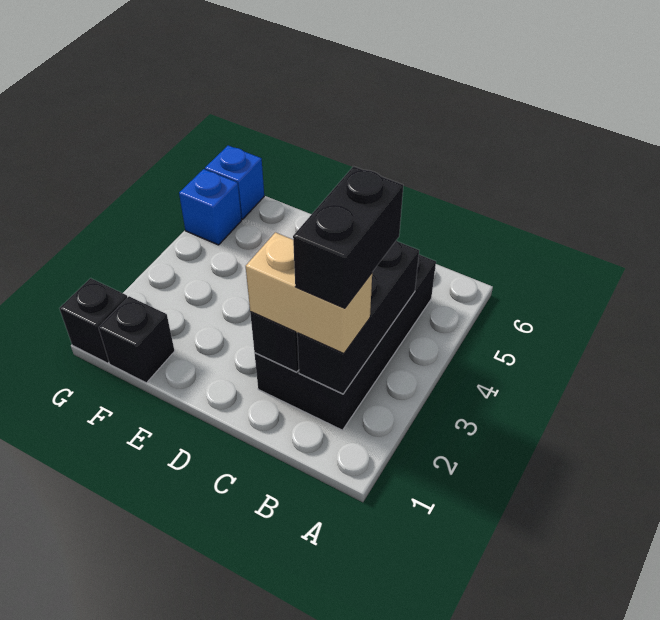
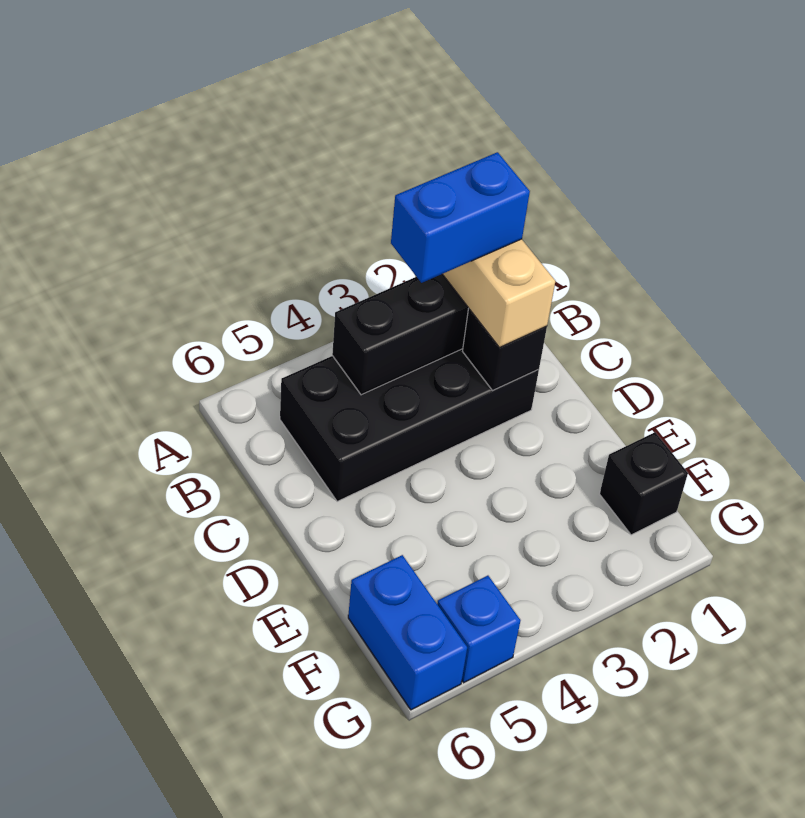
black brick B2:B3 level 4 -> blue brick B2:B3 level 4
black brick G1 level 1 -> none
blue brick G6 level 1 -> blue brick F6:G6 level 1

